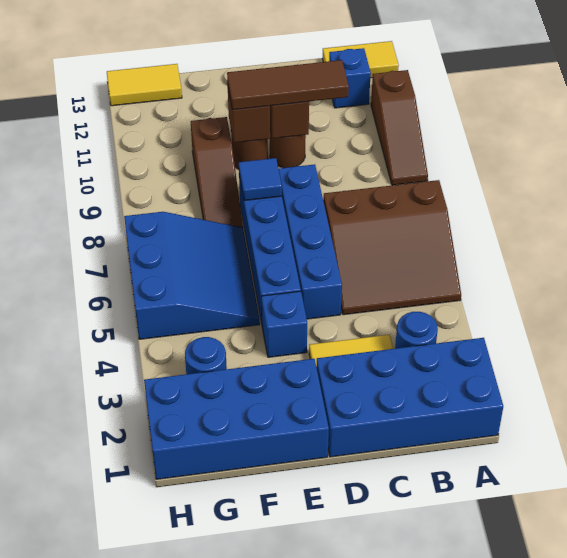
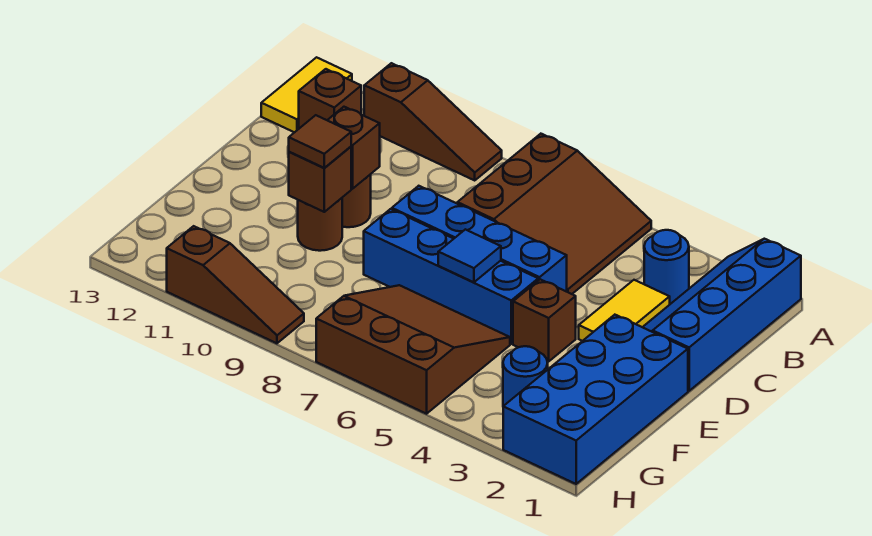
blue brick A1:D2 level 1 -> blue slope A1:D2 level 1 top 1
blue brick B12 level 1 -> brown brick B12 level 1
brown tile C10:E10 level 3 -> brown tile E10 level 3
blue brick E4 level 1 -> brown brick E4 level 1
blue tile E8 level 2 -> blue tile E6 level 2
blue slope F5:H7 level 1 top H -> brown slope F5:H7 level 1 top H
brown slope F8:F10 level 1 top 10 -> brown slope H9:H11 level 1 top 11
yellow tile G13:H13 level 1 -> none

